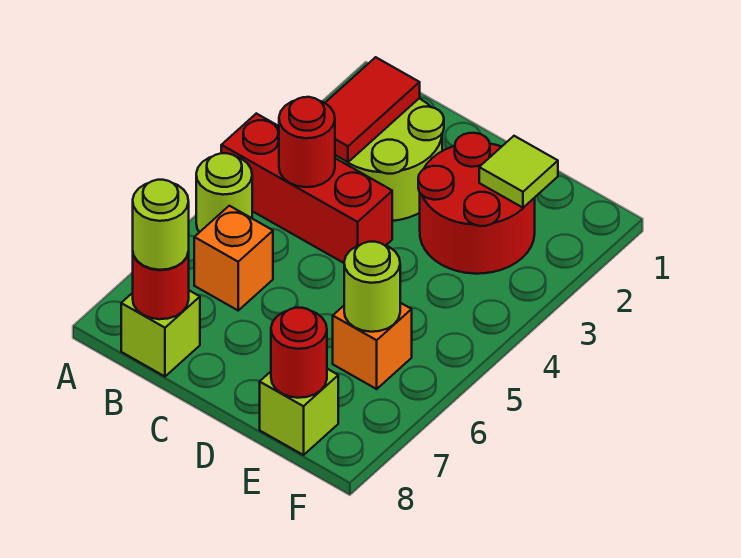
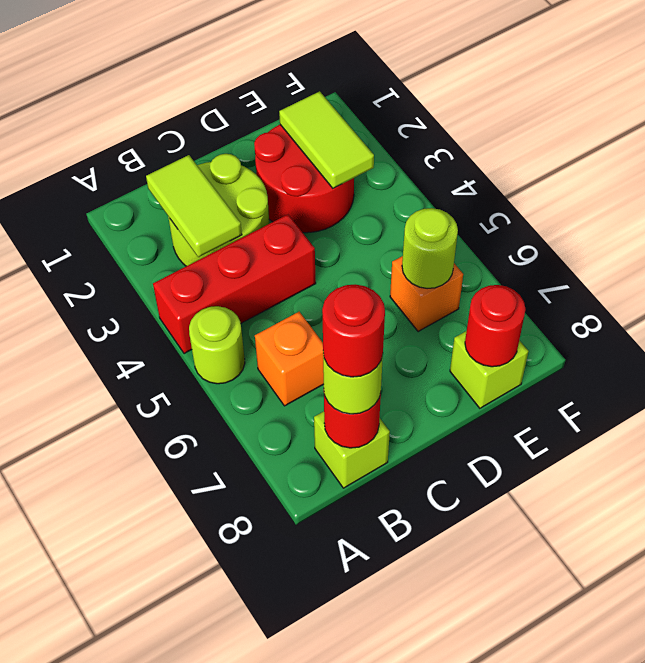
red tile B2:B3 level 2 -> lime tile B2:B3 level 2
red round brick B4 level 2 -> red round brick B8 level 4
lime tile E2 level 2 -> lime tile E2:E3 level 2

